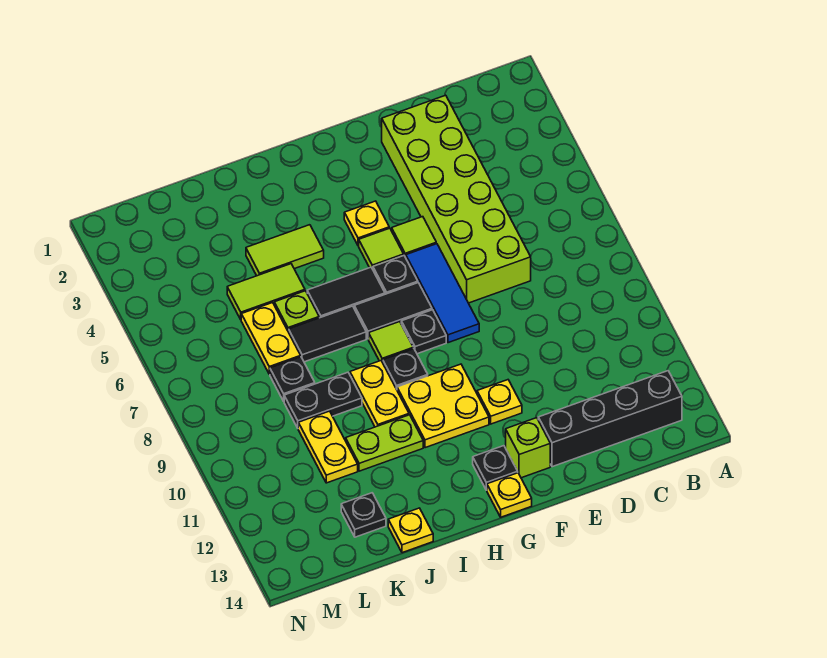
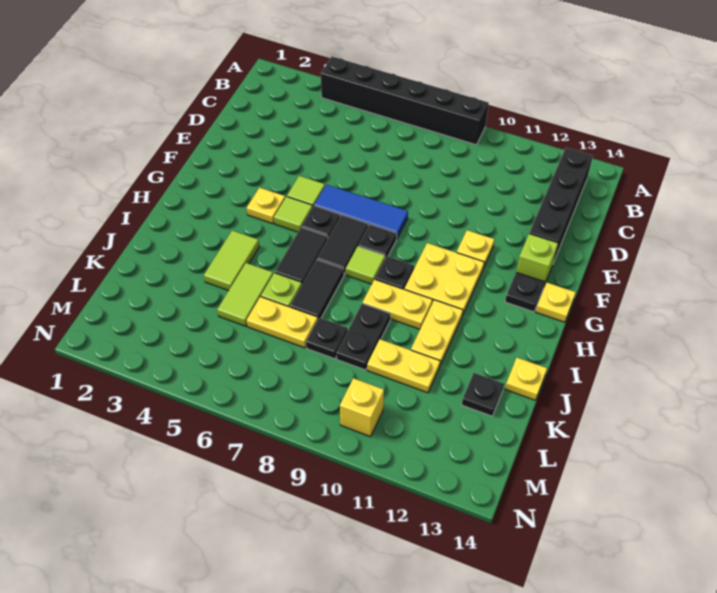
none -> black brick A4:A9 level 1
lime brick D2:E7 level 1 -> none
lime plate I11:J11 level 1 -> yellow plate I11:J11 level 1
none -> yellow brick M10 level 1

